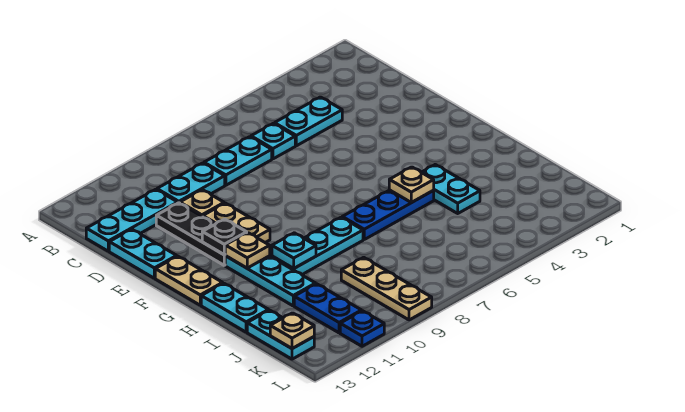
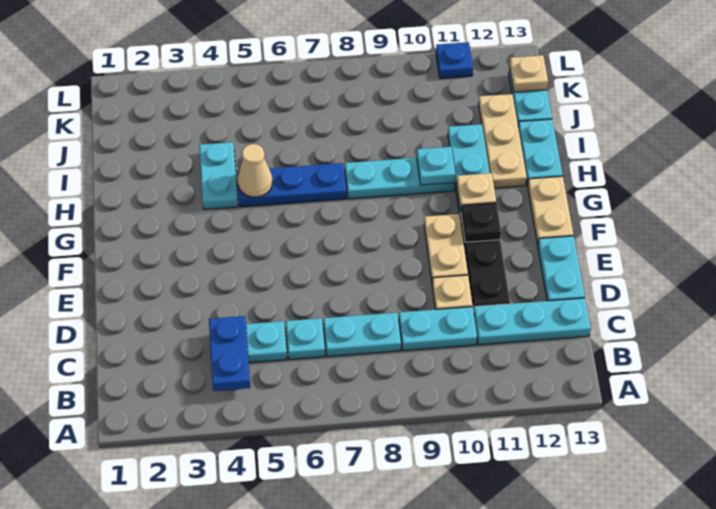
tan plate H5 level 2 -> tan cone H5 level 2
tan plate J9:L9 level 1 -> tan plate H12:J12 level 1
blue plate J11:K11 level 1 -> blue plate B4:C4 level 2

